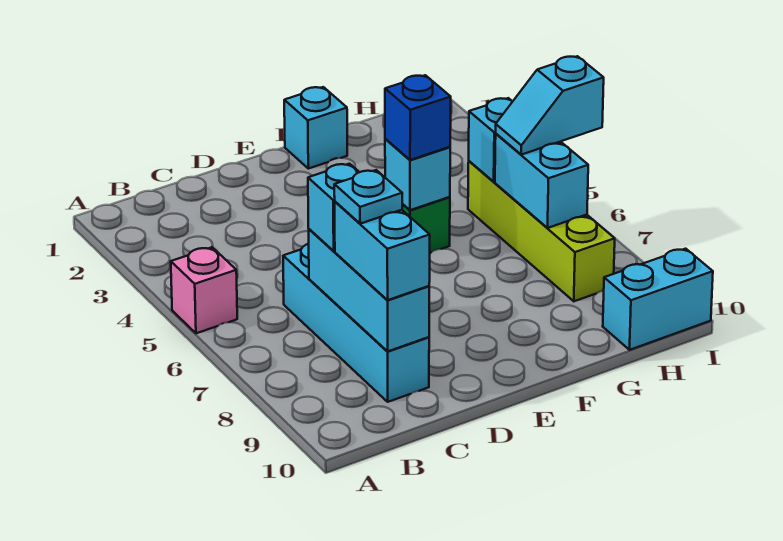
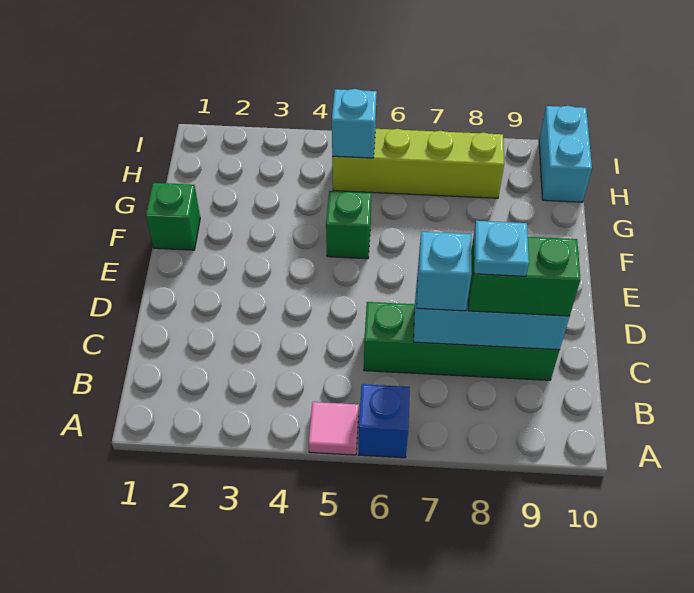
pink brick A5 level 1 -> pink tile A5 level 1
cyan brick C6:C9 level 1 -> green brick C6:C9 level 1
cyan brick C8:C9 level 3 -> green brick C8:C9 level 3
cyan brick F1 level 1 -> green brick F1 level 1
cyan brick F5 level 2 -> none
blue brick F5 level 3 -> blue brick A6 level 1
cyan brick H6:H7 level 2 -> none
cyan slope H6:I6 level 3 top I -> none

